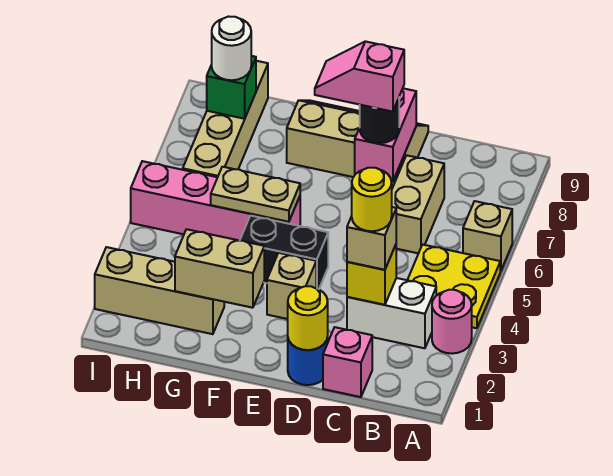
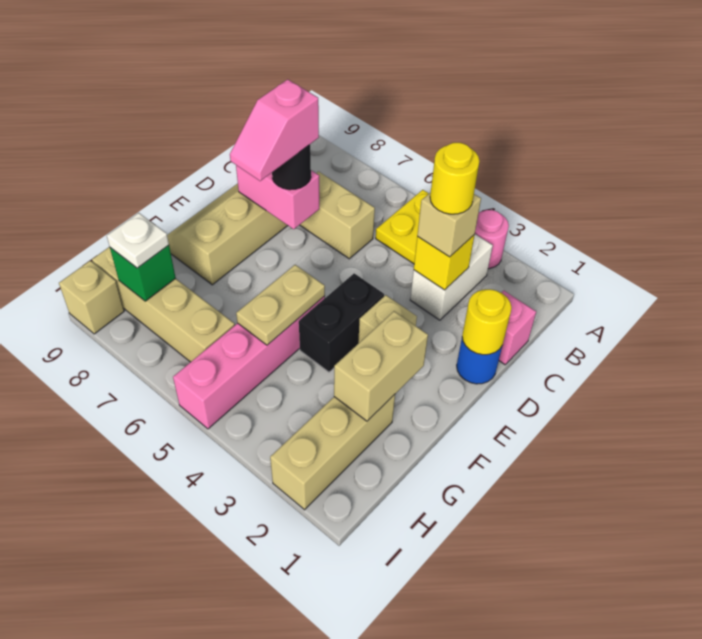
tan brick A6 level 1 -> tan brick I9 level 1
white round brick H8 level 3 -> white plate H8 level 3

